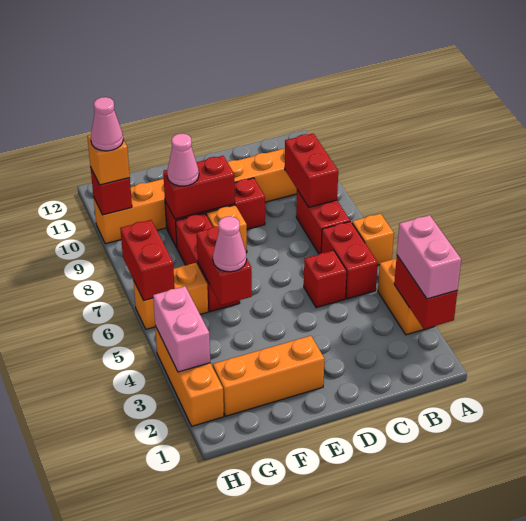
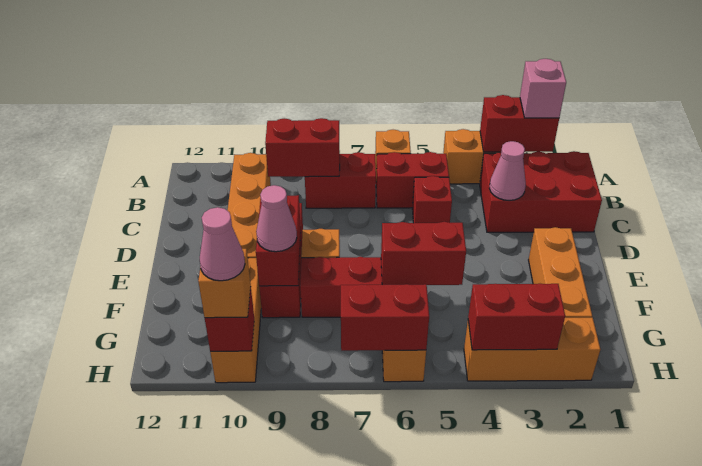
pink brick A2:A3 level 3 -> pink brick A2 level 3
none -> red brick B1:C3 level 1
pink cone F5 level 3 -> pink cone C3 level 2
pink brick H3:H4 level 2 -> red brick H3:H4 level 2

